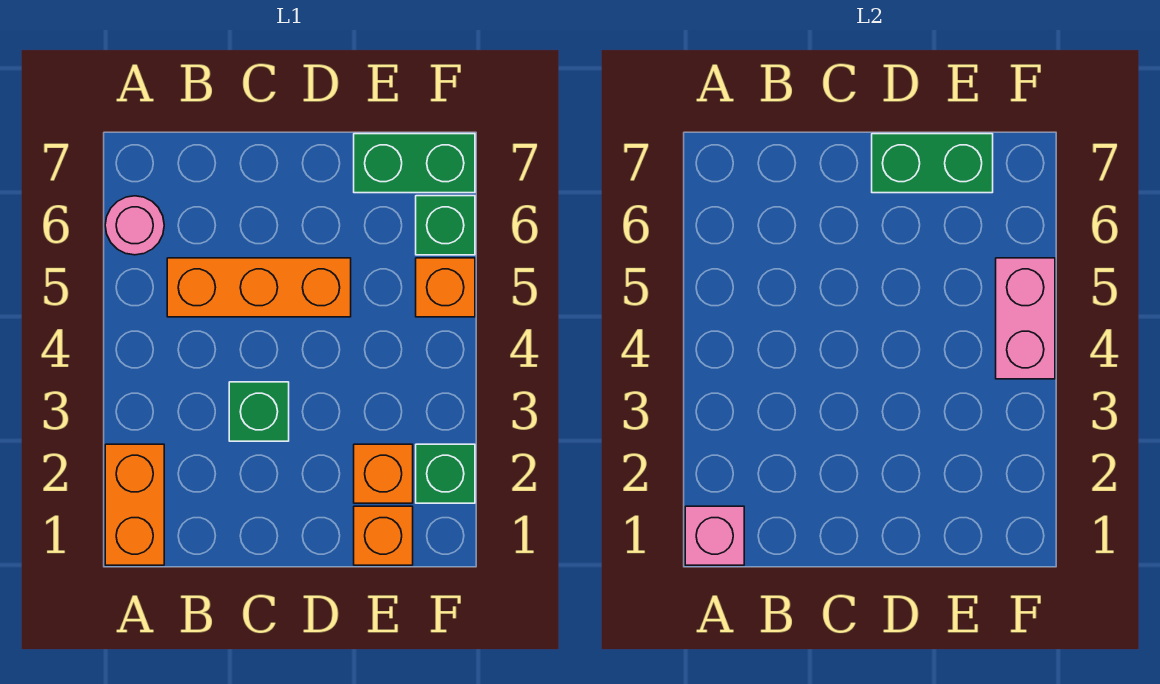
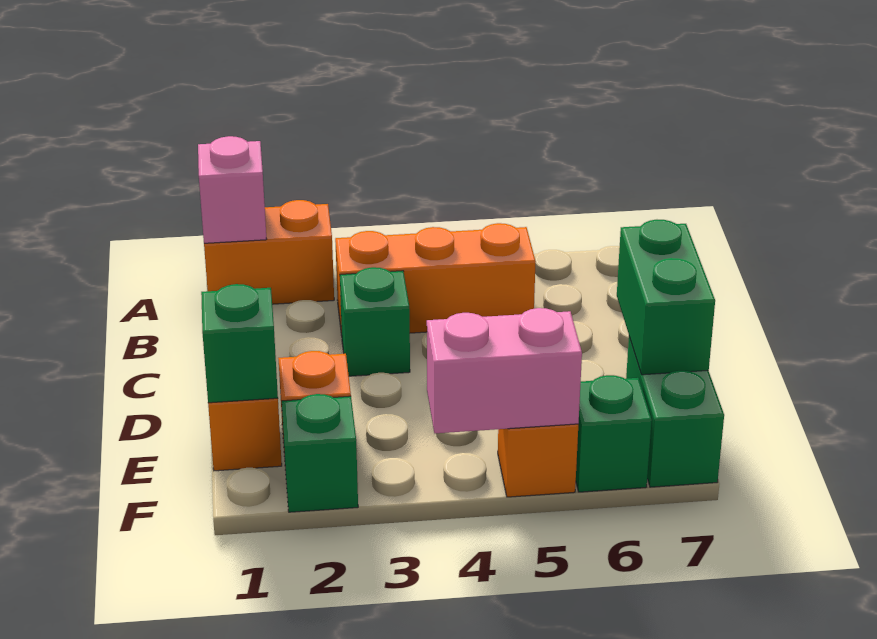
pink round brick A6 level 1 -> none
orange brick B5:D5 level 1 -> orange brick B3:B5 level 1
none -> green brick E1 level 2

